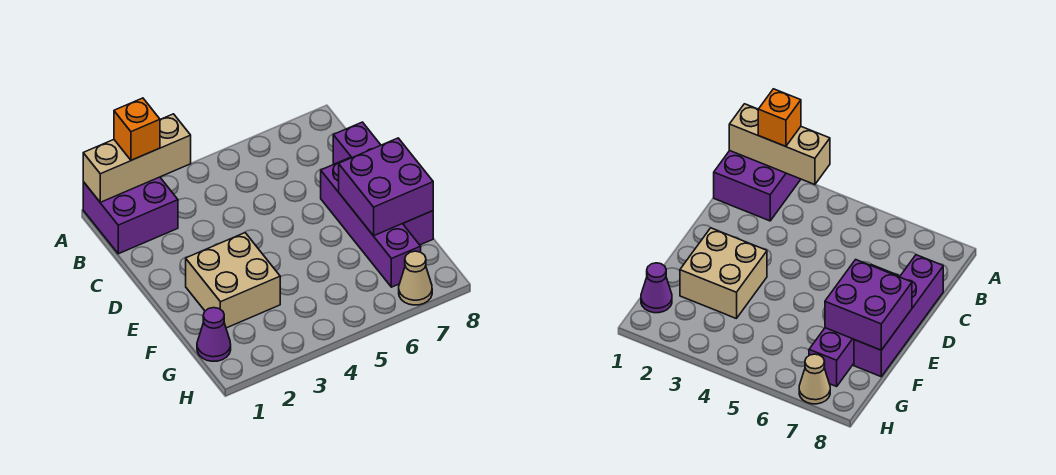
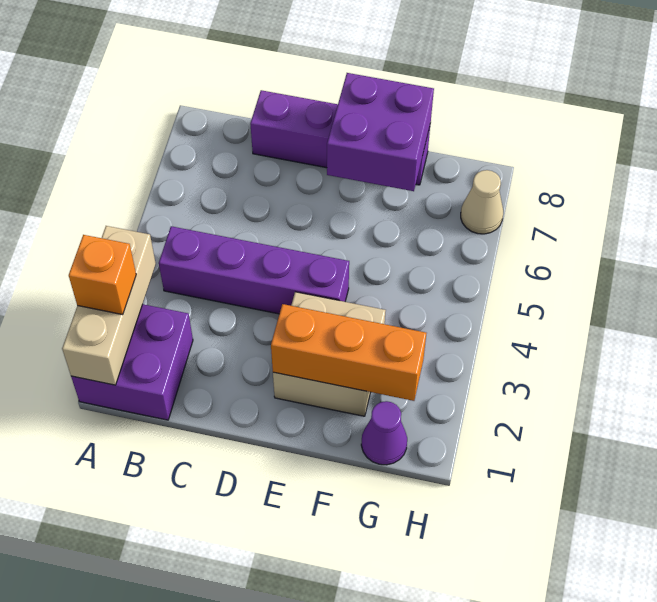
purple brick D7:G7 level 1 -> purple brick B4:E4 level 1
none -> orange brick E2:G2 level 2

